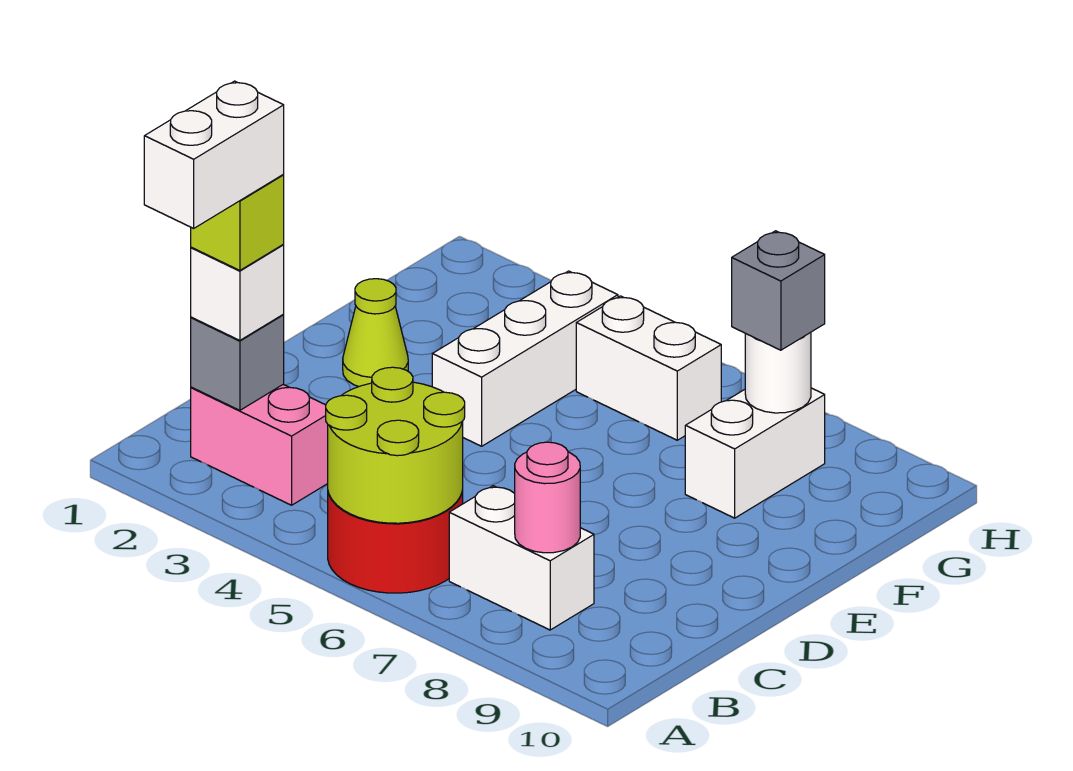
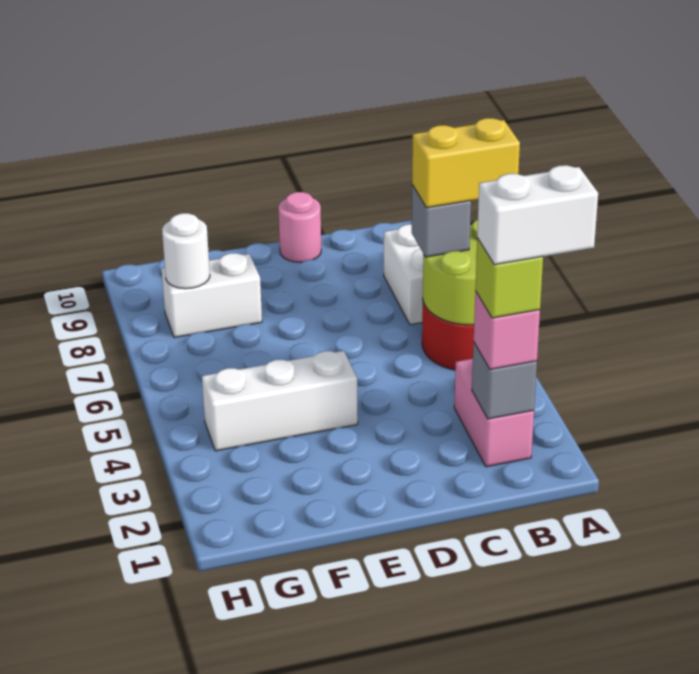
none -> yellow brick A6:B6 level 4
white brick B2 level 3 -> pink brick B2 level 3
pink round brick B8 level 2 -> pink round brick D10 level 1
lime cone E2 level 1 -> none
white brick G5:G6 level 1 -> none
grey brick G8 level 3 -> grey brick B6 level 3

